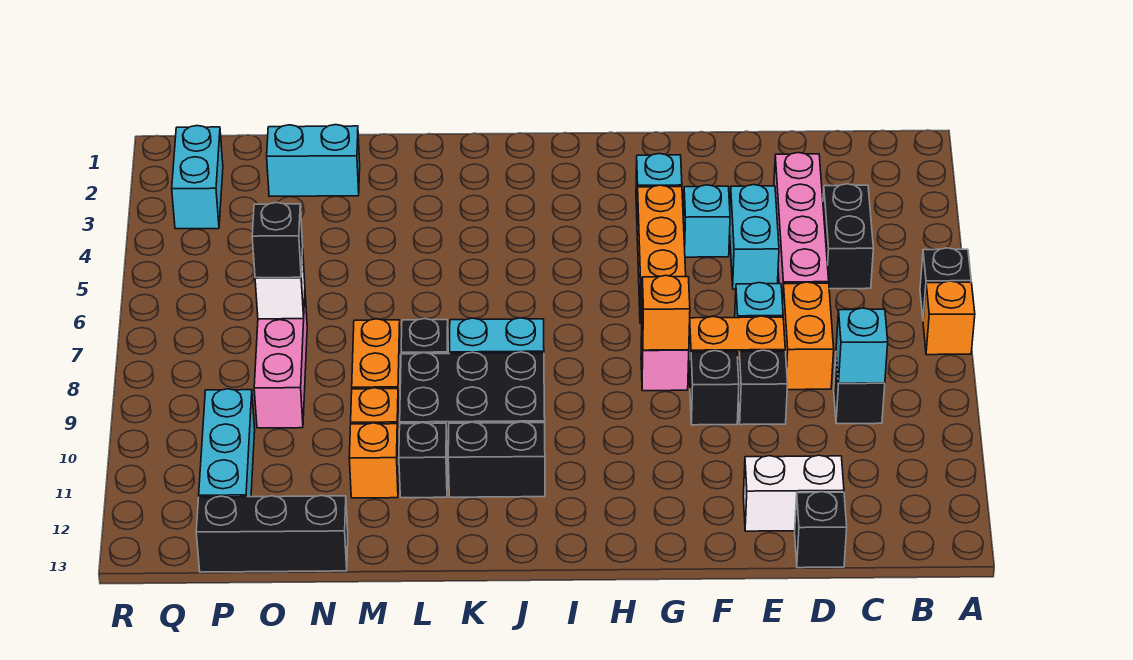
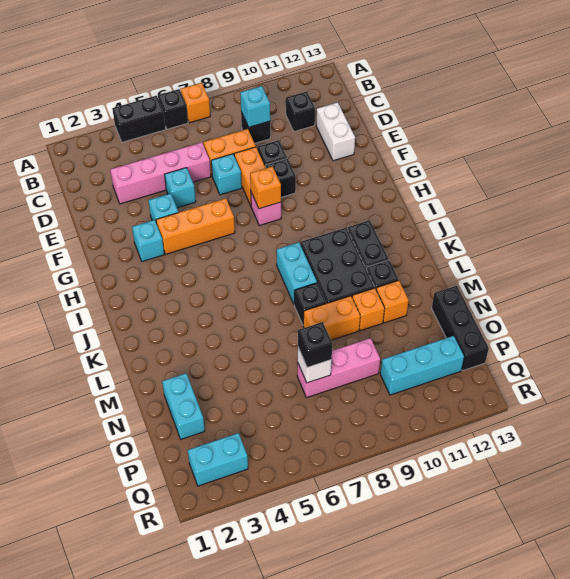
black brick C4:C5 level 1 -> black brick A4:A5 level 1
black brick D13 level 1 -> black brick C11 level 1
cyan brick E4:E5 level 1 -> cyan brick E5 level 1

